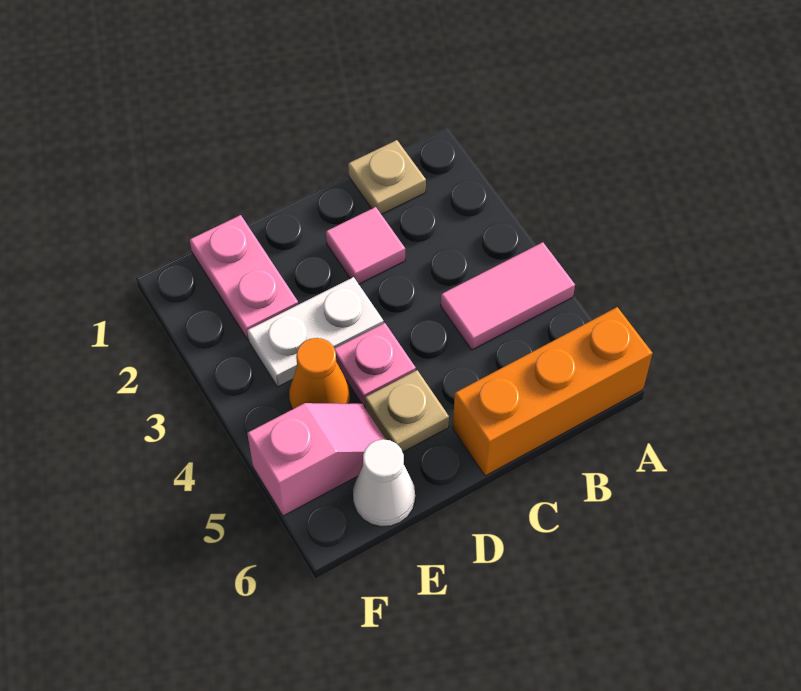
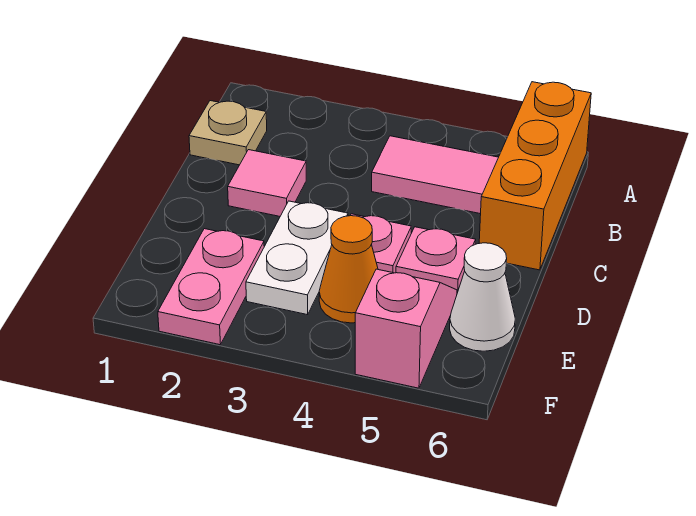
pink tile A4:B4 level 1 -> pink tile B4:B5 level 1
tan plate D5 level 1 -> pink plate D5 level 1
pink plate E1:E2 level 1 -> pink plate E2:F2 level 1

